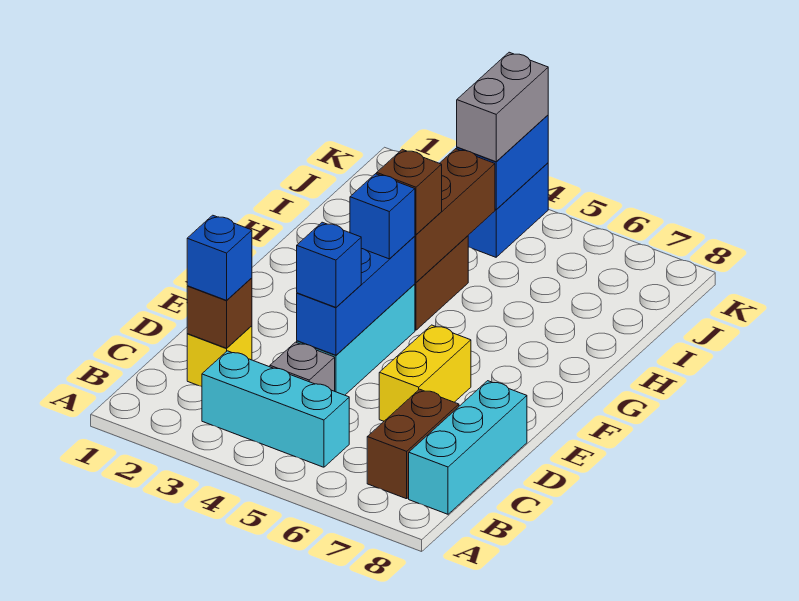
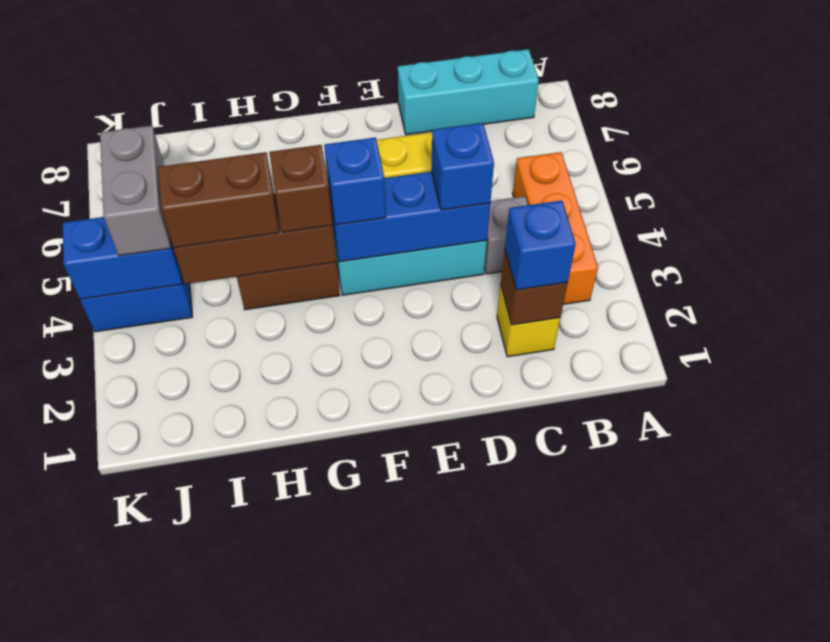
cyan brick B3:B5 level 1 -> orange brick B3:B5 level 1
brown brick B7:C7 level 1 -> brown brick H4:I4 level 3
grey brick J4:K4 level 3 -> grey brick J4:J5 level 3

